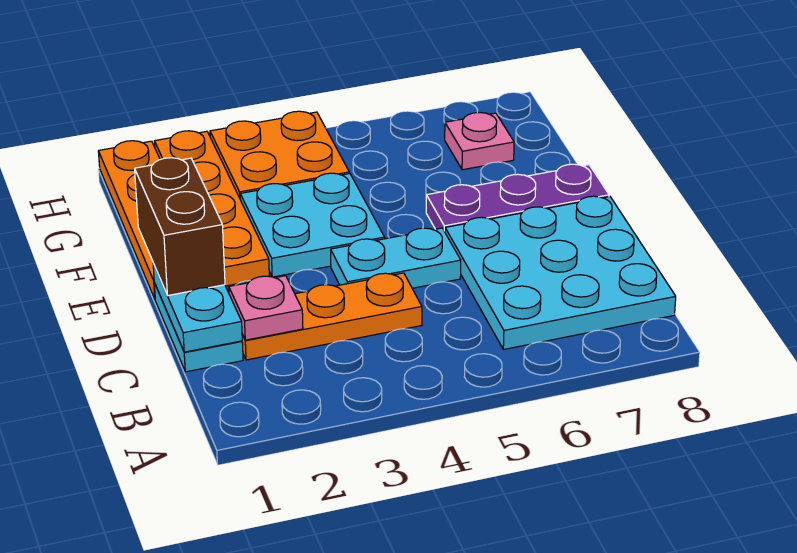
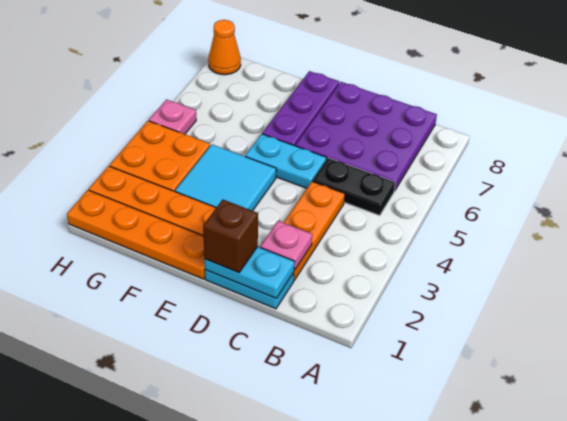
none -> black plate B5:C5 level 1
cyan plate B6:D8 level 1 -> purple plate B6:D8 level 1
brown brick D1:E1 level 3 -> brown brick D1 level 3
cyan plate D4:D5 level 1 -> cyan plate D5:E5 level 1
cyan plate E3:F4 level 1 -> cyan tile E3:F4 level 1
pink plate G7 level 1 -> pink plate H5 level 1
none -> orange cone H8 level 1

